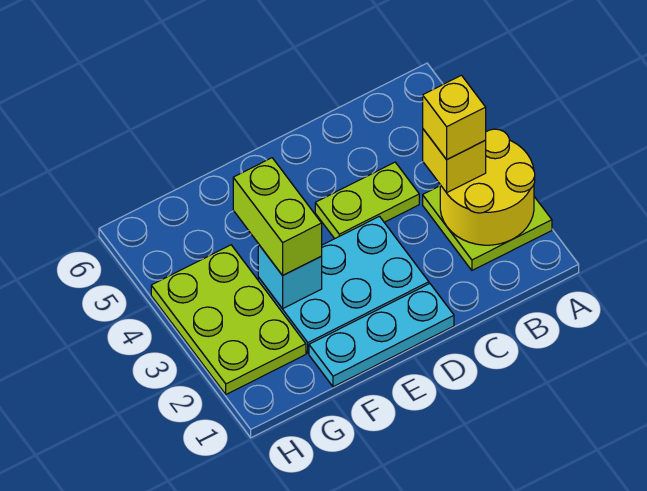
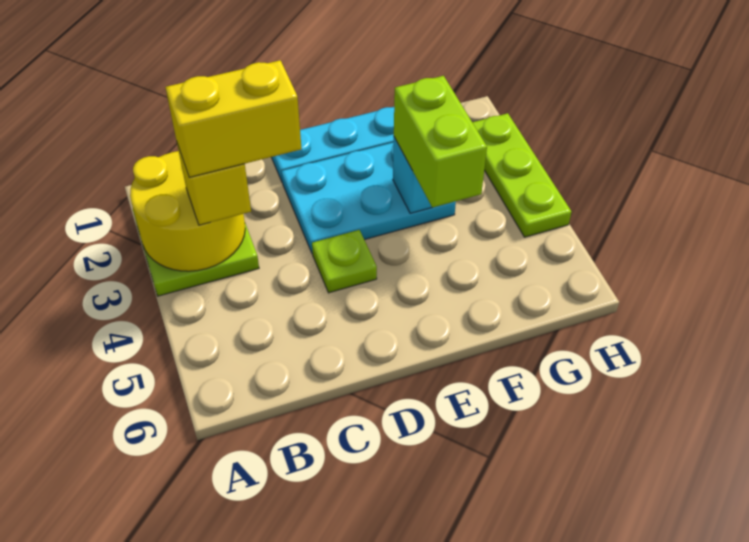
yellow brick B3 level 4 -> yellow brick B3:C3 level 4
lime plate C4:D4 level 1 -> lime plate D4 level 1
lime plate G2:H4 level 1 -> lime plate H2:H4 level 1

